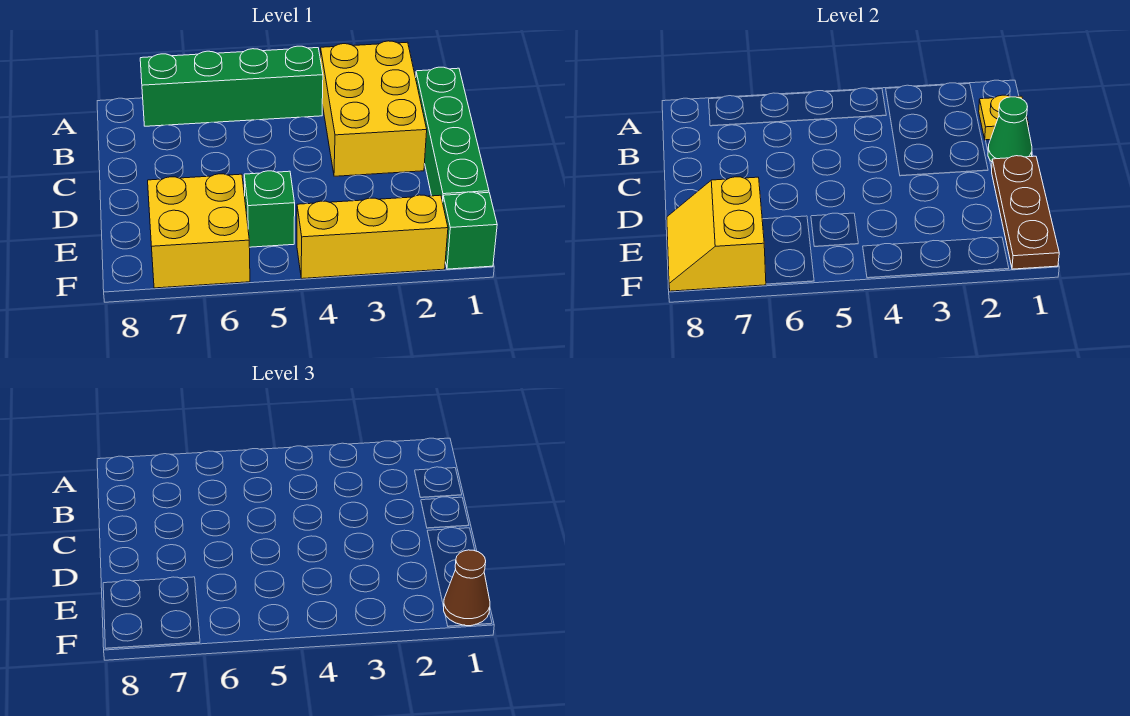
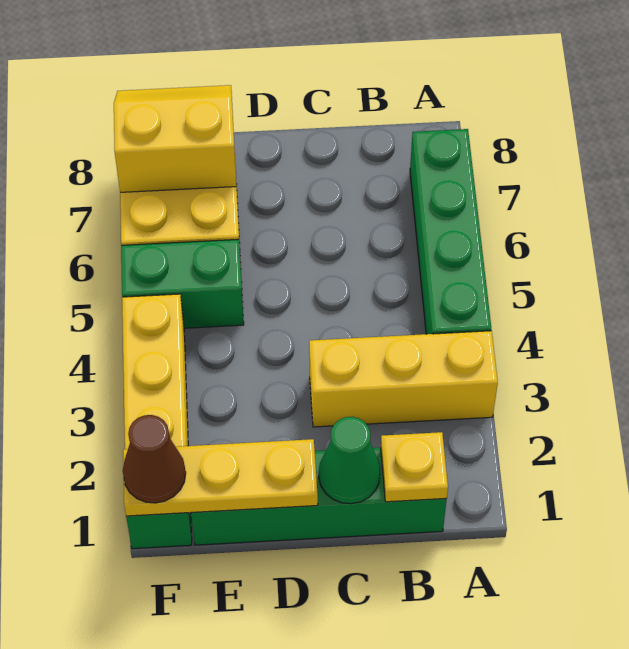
yellow brick A2:C3 level 1 -> yellow brick A3:C3 level 1
brown plate D1:F1 level 2 -> yellow plate D1:F1 level 2
green brick E5 level 1 -> green brick E5:F5 level 1

